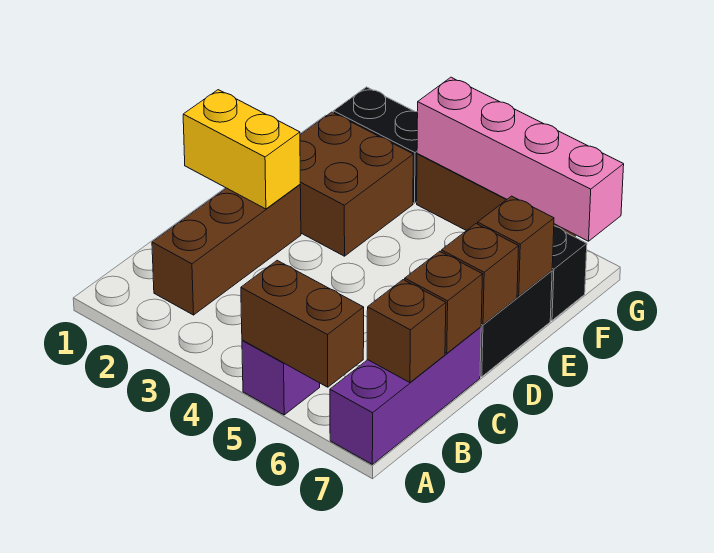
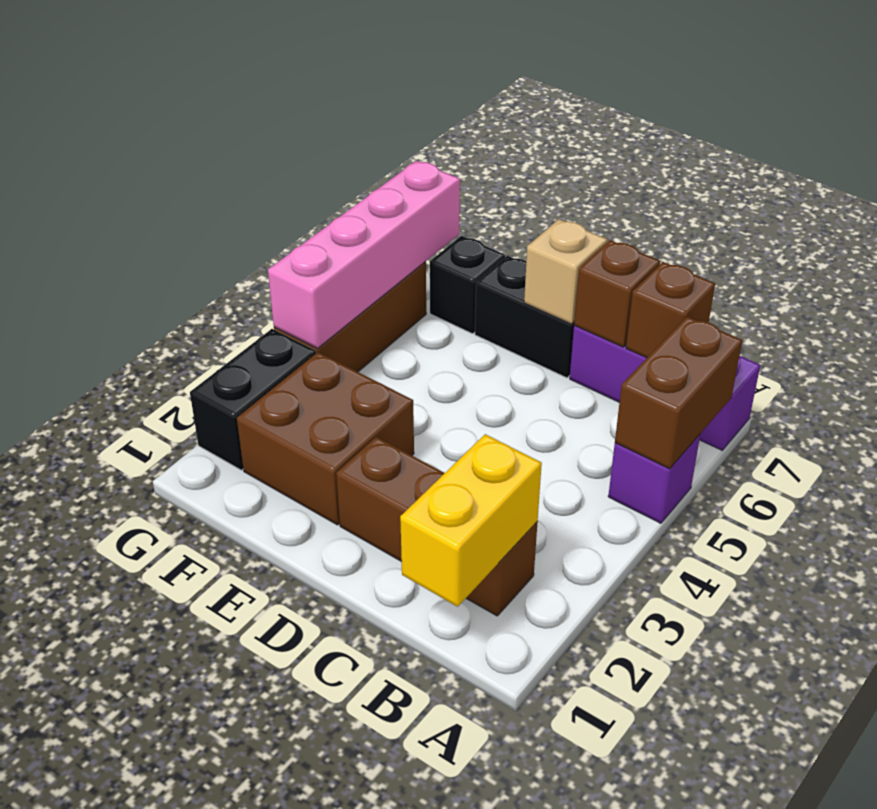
yellow brick D1:D2 level 2 -> yellow brick B1:B2 level 2
brown brick D7 level 2 -> tan brick D7 level 2
brown brick E7 level 2 -> none

